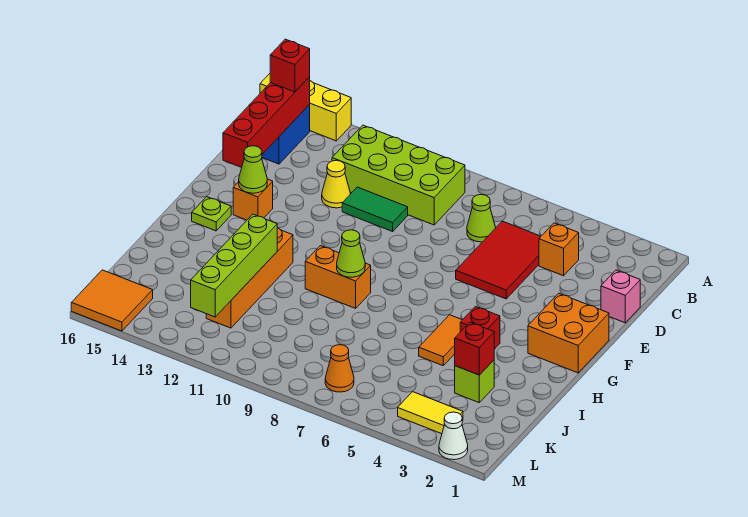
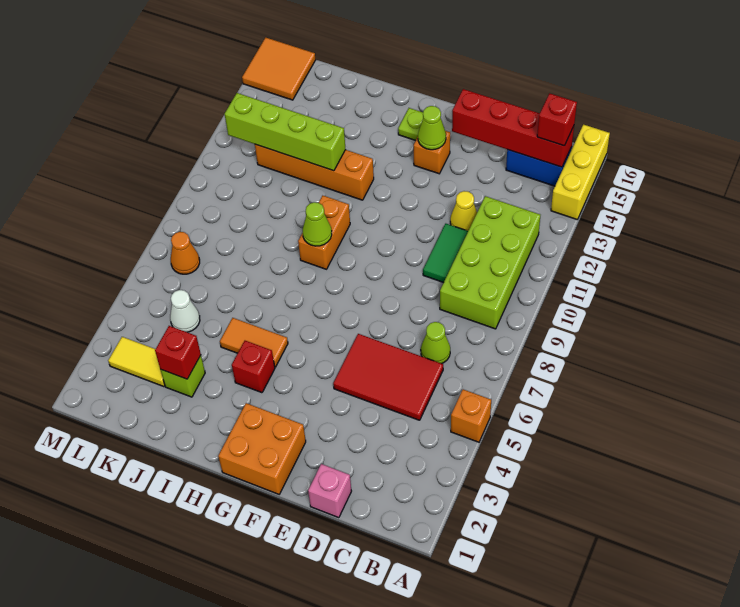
orange brick C4 level 1 -> orange brick A5 level 1
yellow tile L3:L4 level 1 -> yellow tile K3:L3 level 1
white cone M2 level 1 -> white cone K5 level 1

